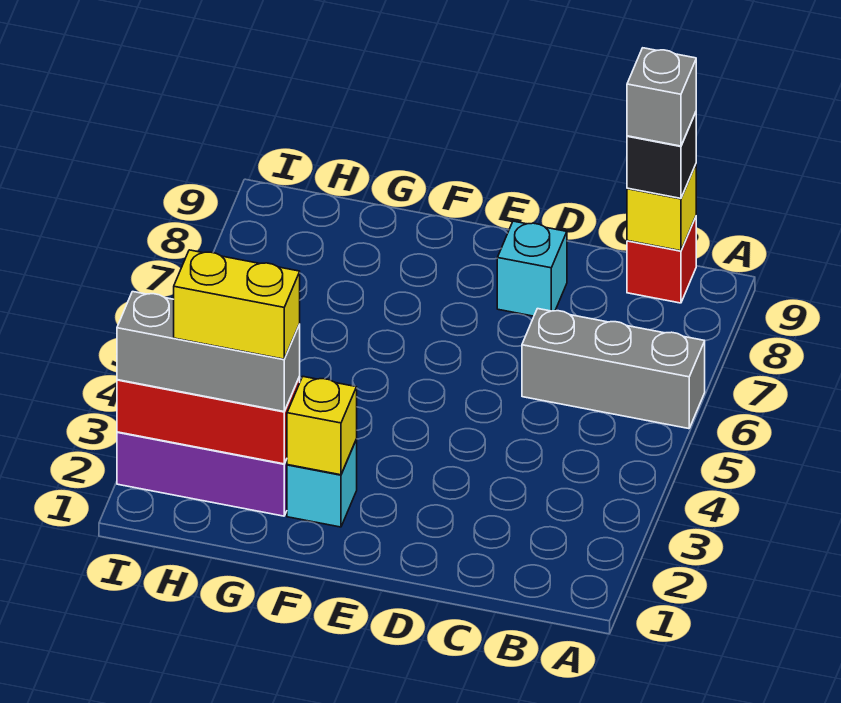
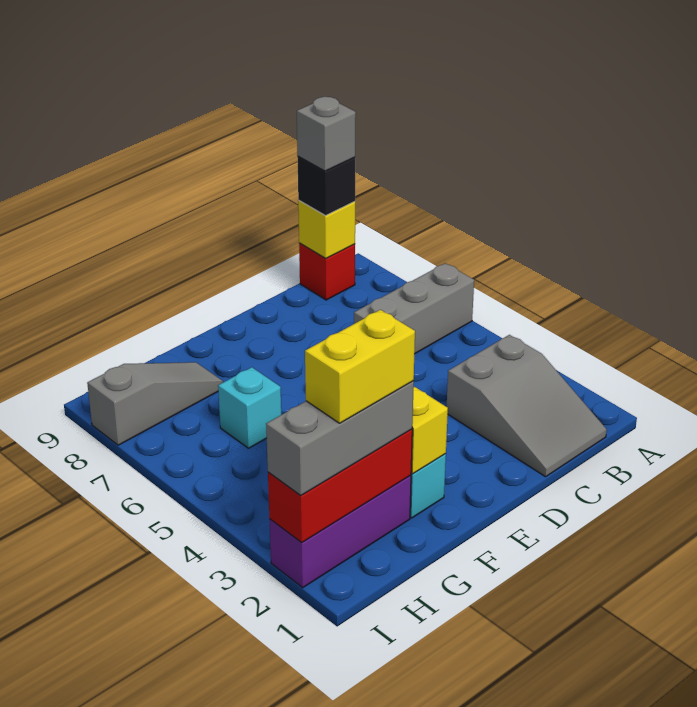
none -> grey slope B1:C3 level 1 top 3
cyan brick D8 level 1 -> cyan brick G6 level 1
none -> grey slope G8:I8 level 1 top I

